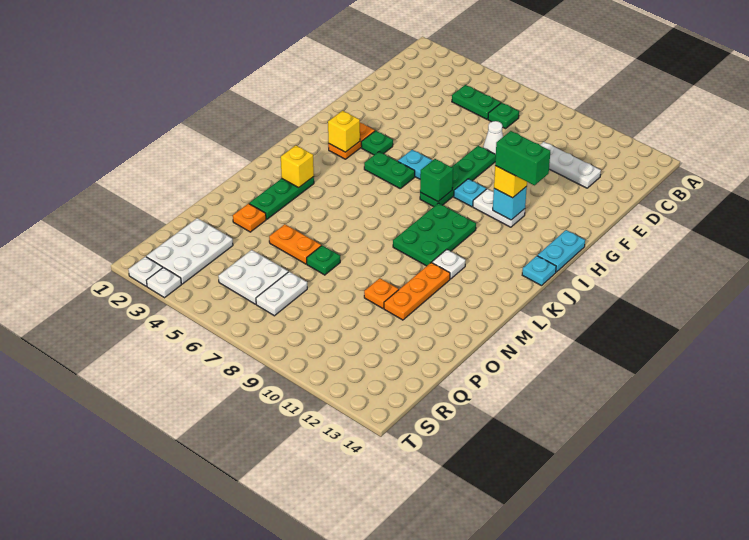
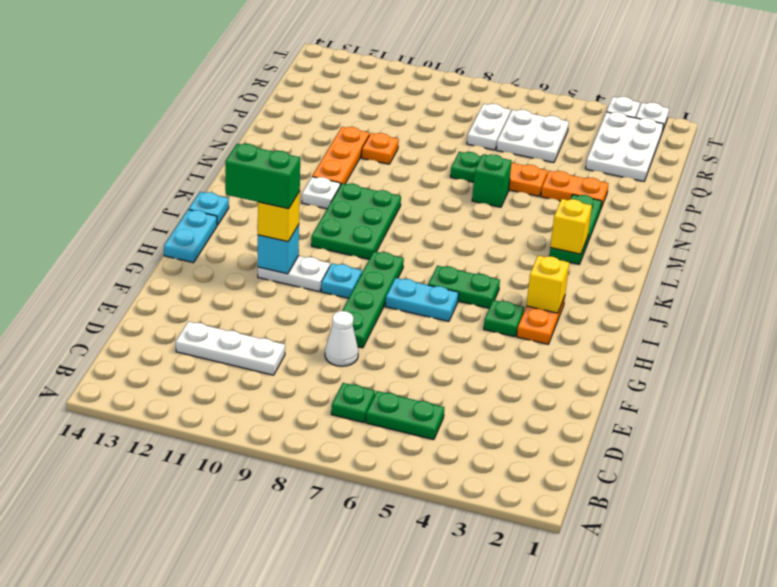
green brick I8 level 2 -> green brick N6 level 1
orange plate O3 level 1 -> orange plate O3:O4 level 1

